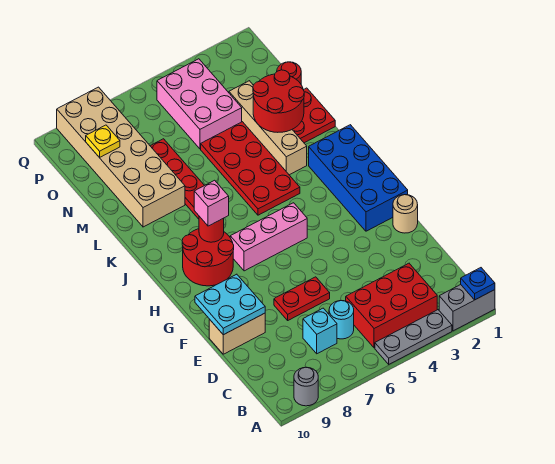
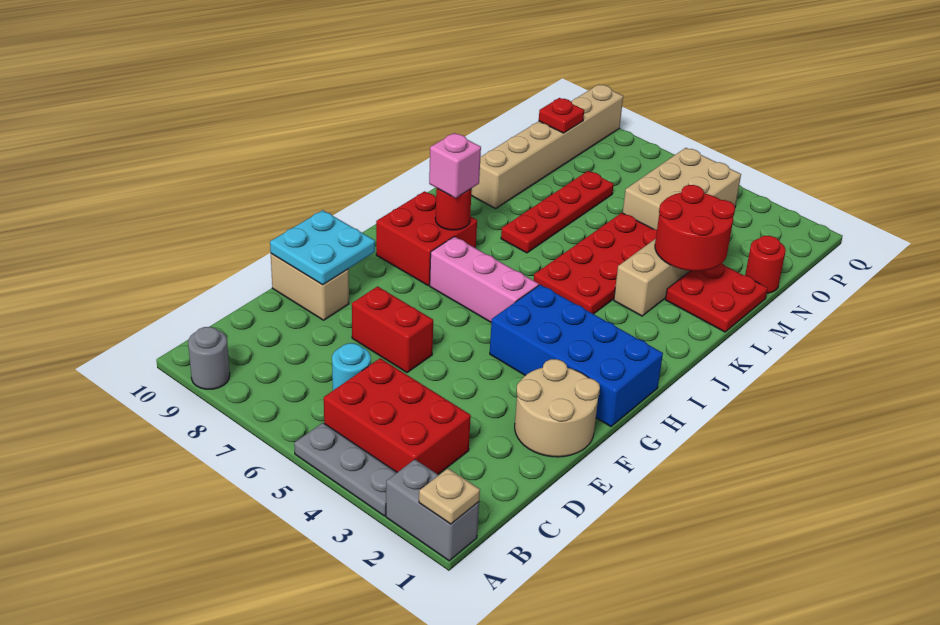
blue plate A1 level 2 -> tan plate A1 level 2
cyan brick C7 level 1 -> none
red plate E6:E7 level 1 -> red brick E6:E7 level 1
tan round brick F1 level 1 -> tan round brick E1:F2 level 1
blue brick G1:J2 level 1 -> blue brick G1:H4 level 1
red round brick H8:I9 level 1 -> red brick H8:I9 level 1
tan brick L8:Q9 level 1 -> tan brick L9:Q9 level 1
pink brick N4:P5 level 1 -> tan brick N4:P5 level 1
yellow plate O9 level 2 -> red plate O9 level 2

